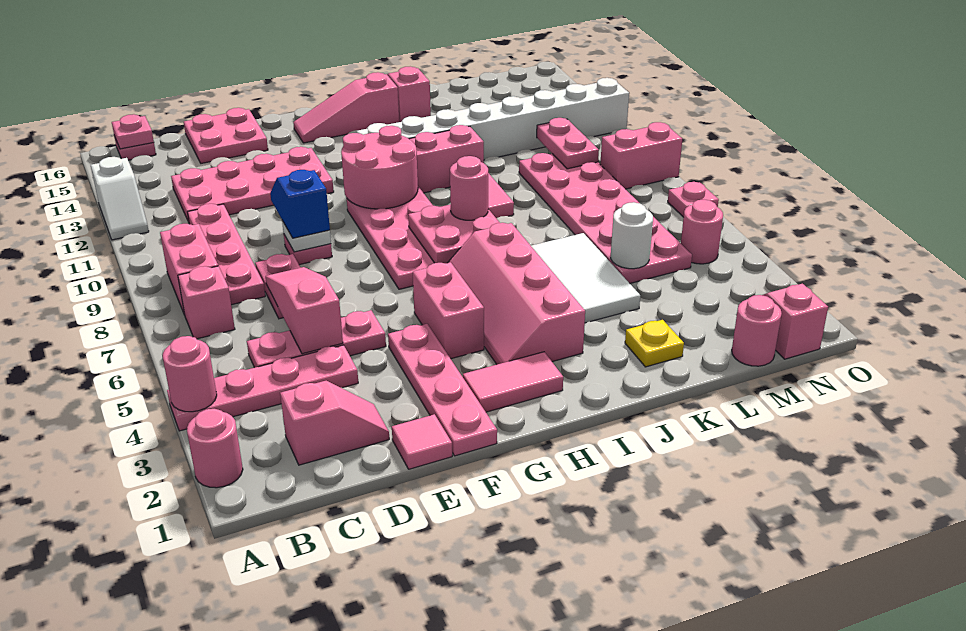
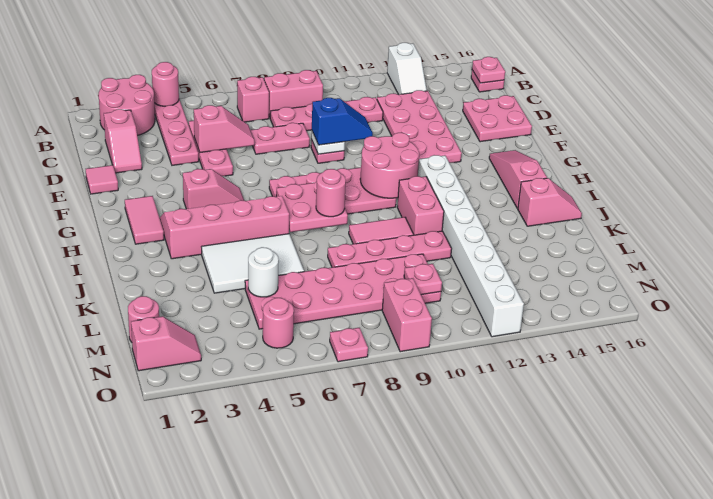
pink round brick A2 level 1 -> pink round brick A2:B3 level 1
white slope A12:A13 level 1 top 13 -> white slope A13:B13 level 1 top A
pink slope D5:D7 level 2 top 5 -> pink slope D5:D6 level 2 top 5
pink plate F1:F4 level 1 -> pink plate K8:K11 level 1
pink brick G4:G5 level 1 -> pink slope G4:G5 level 1 top 4
yellow plate K2 level 1 -> none
pink plate M10:M11 level 2 -> pink plate M10 level 2

